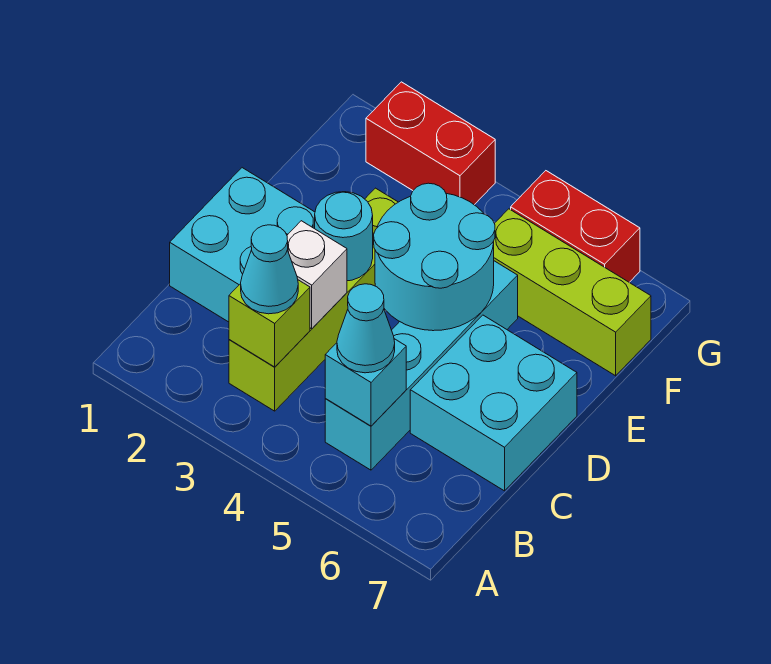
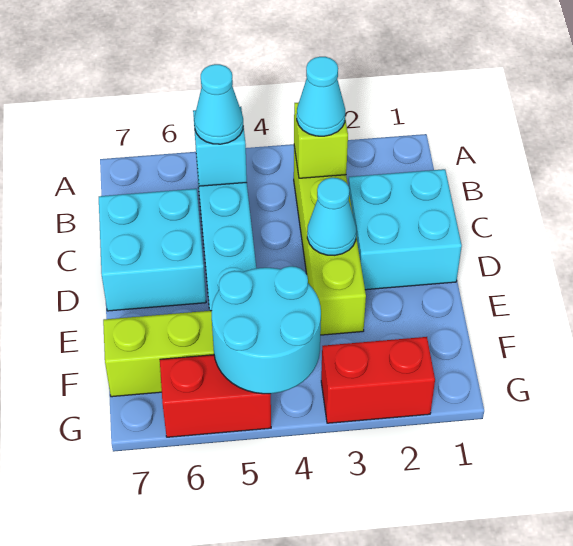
white brick C3 level 2 -> none
cyan round brick D3 level 2 -> cyan cone D3 level 2
cyan round brick D4:E5 level 2 -> cyan round brick F4:G5 level 2

